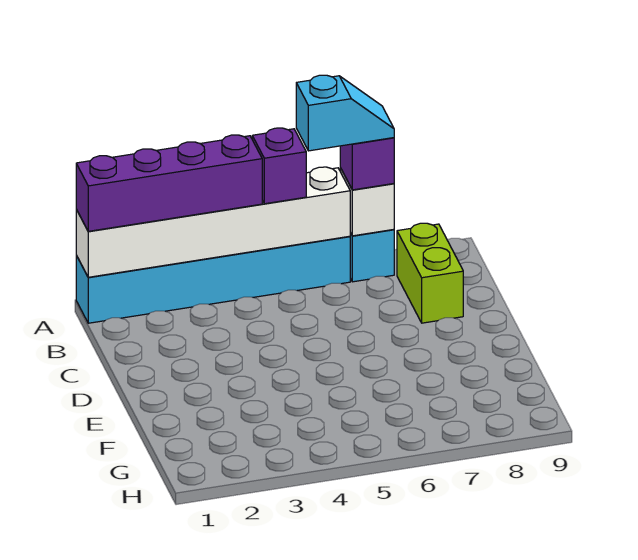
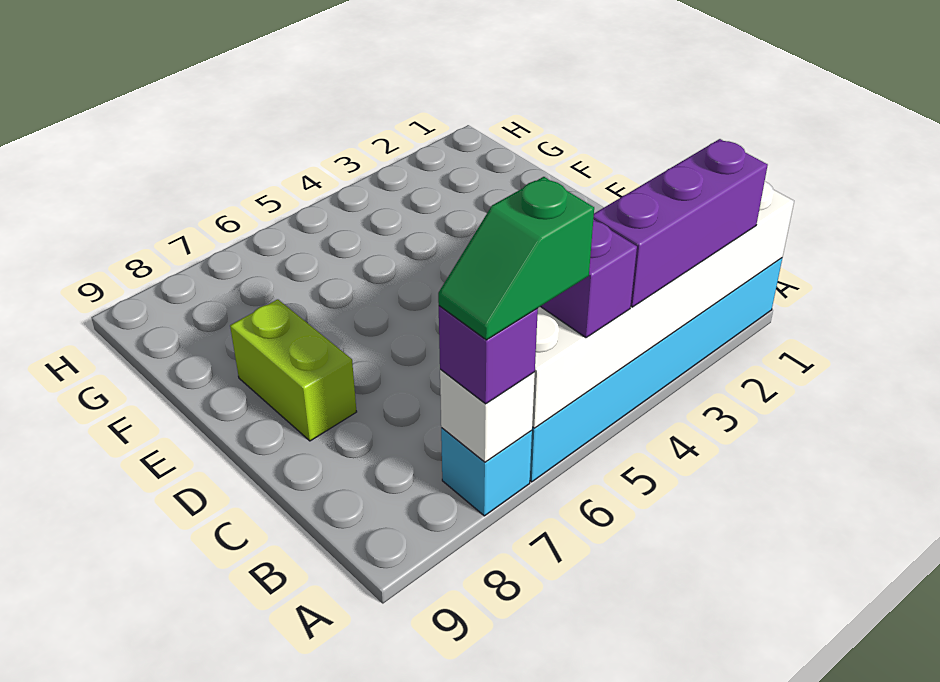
purple brick A1:A4 level 3 -> purple brick A2:A4 level 3
cyan slope A6:A7 level 4 top 6 -> green slope A6:A7 level 4 top 6
lime brick B8:C8 level 1 -> lime brick D8:E8 level 1

